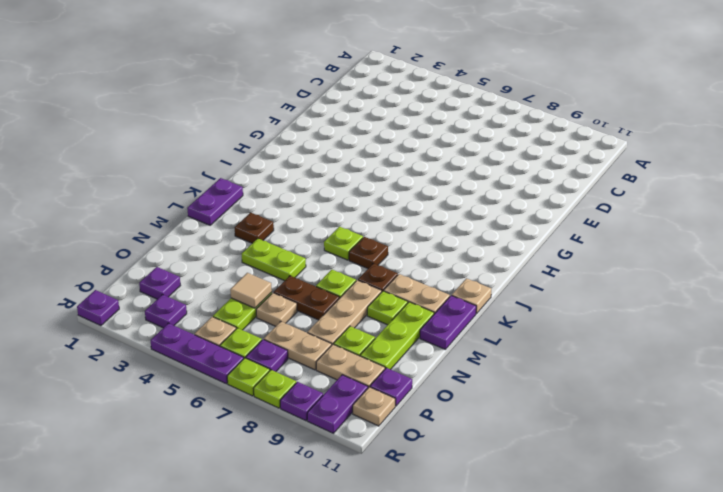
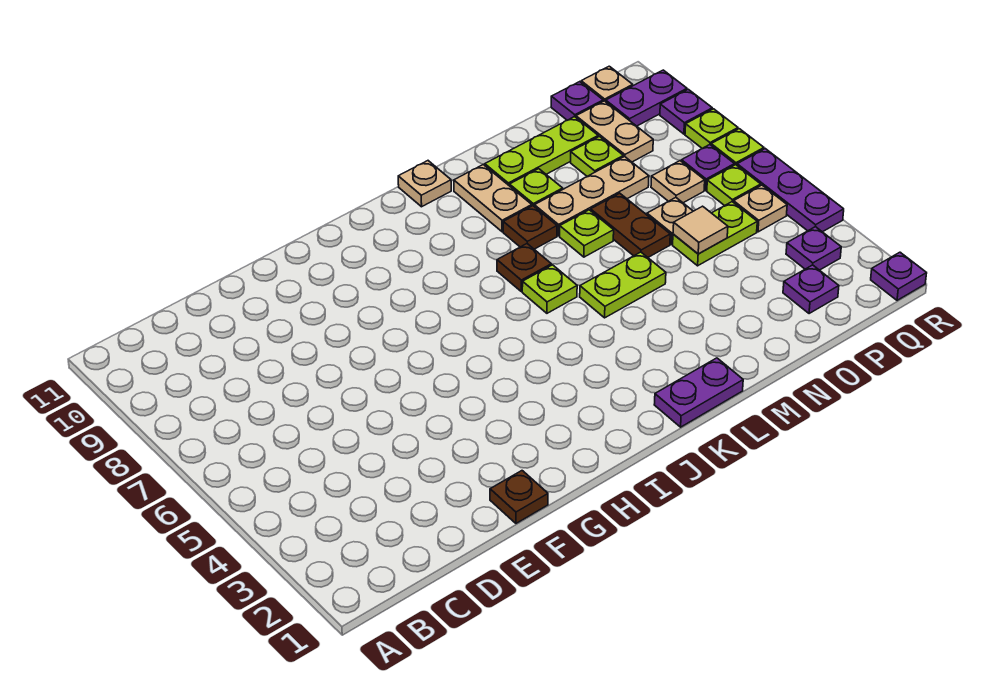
brown plate L3 level 1 -> brown plate F1 level 1
purple plate L11:M11 level 1 -> none
lime plate M4:M5 level 1 -> lime plate L5:M5 level 1
tan plate P7:P8 level 1 -> tan plate P7 level 1

